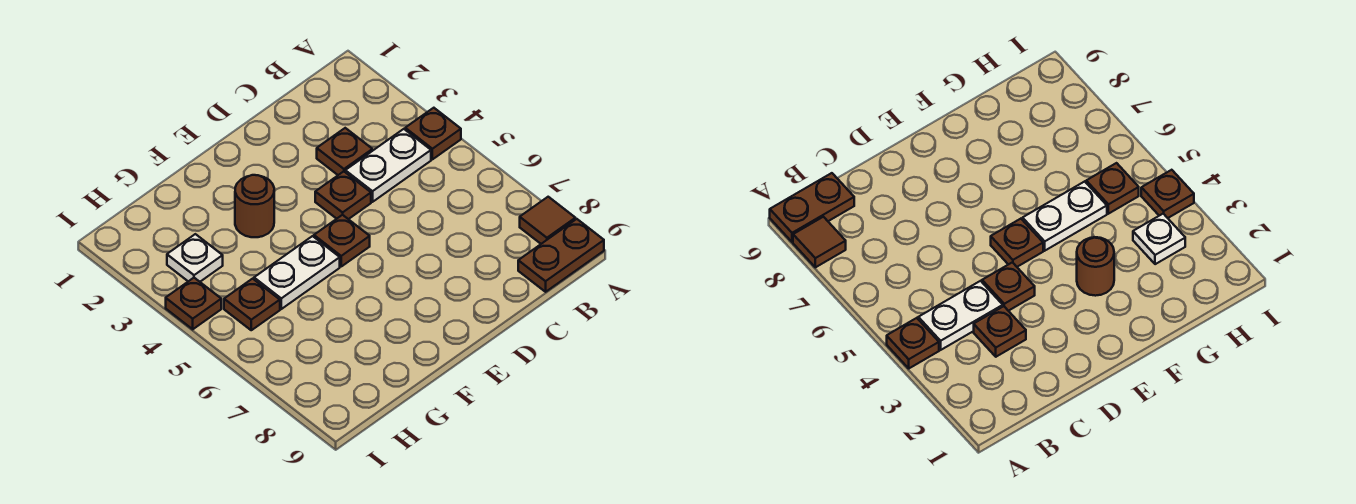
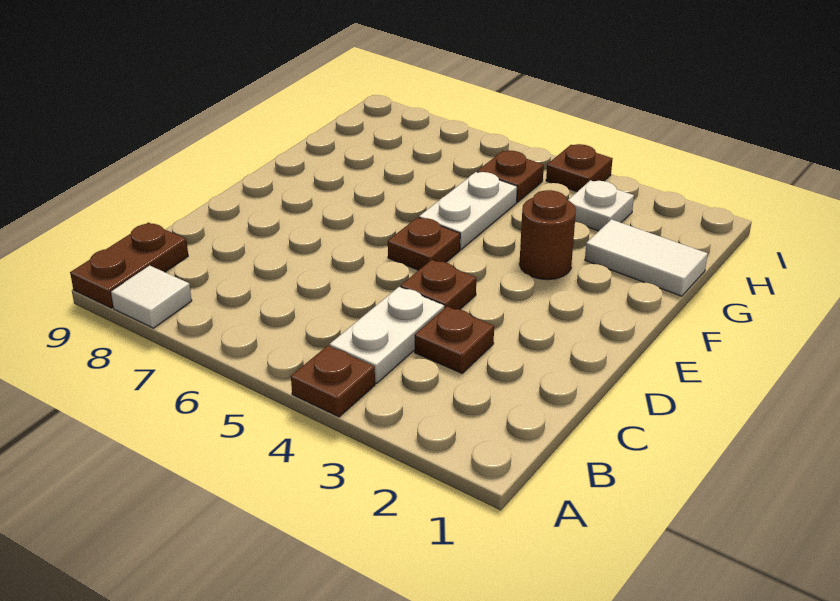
brown tile A8 level 1 -> white tile A8 level 1
none -> white tile G1:G2 level 1

